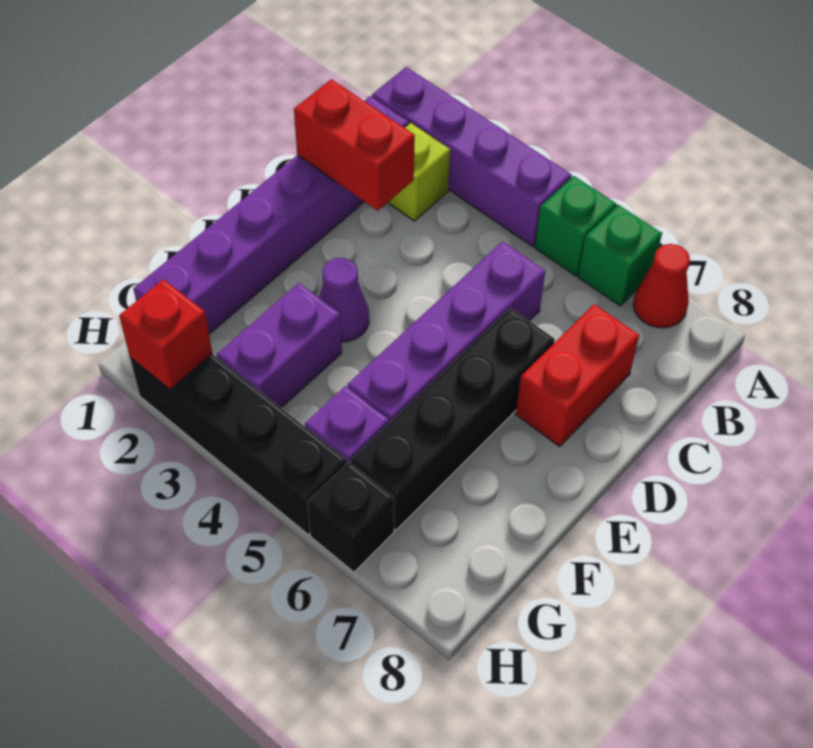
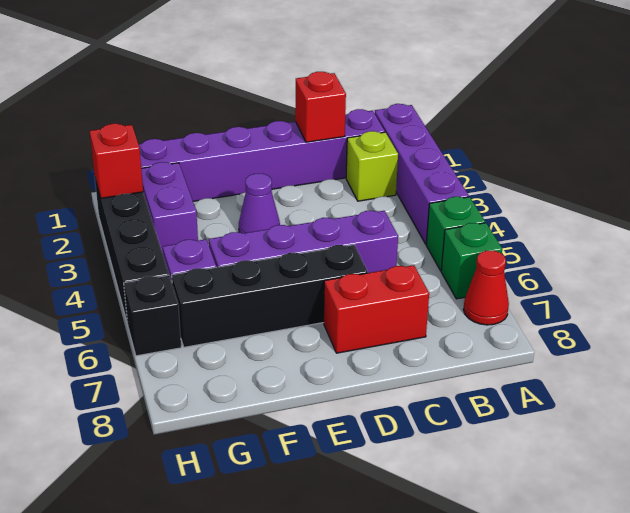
red brick C1:C2 level 2 -> red brick C1 level 2
purple brick F3:G3 level 1 -> purple brick G2:G3 level 1

